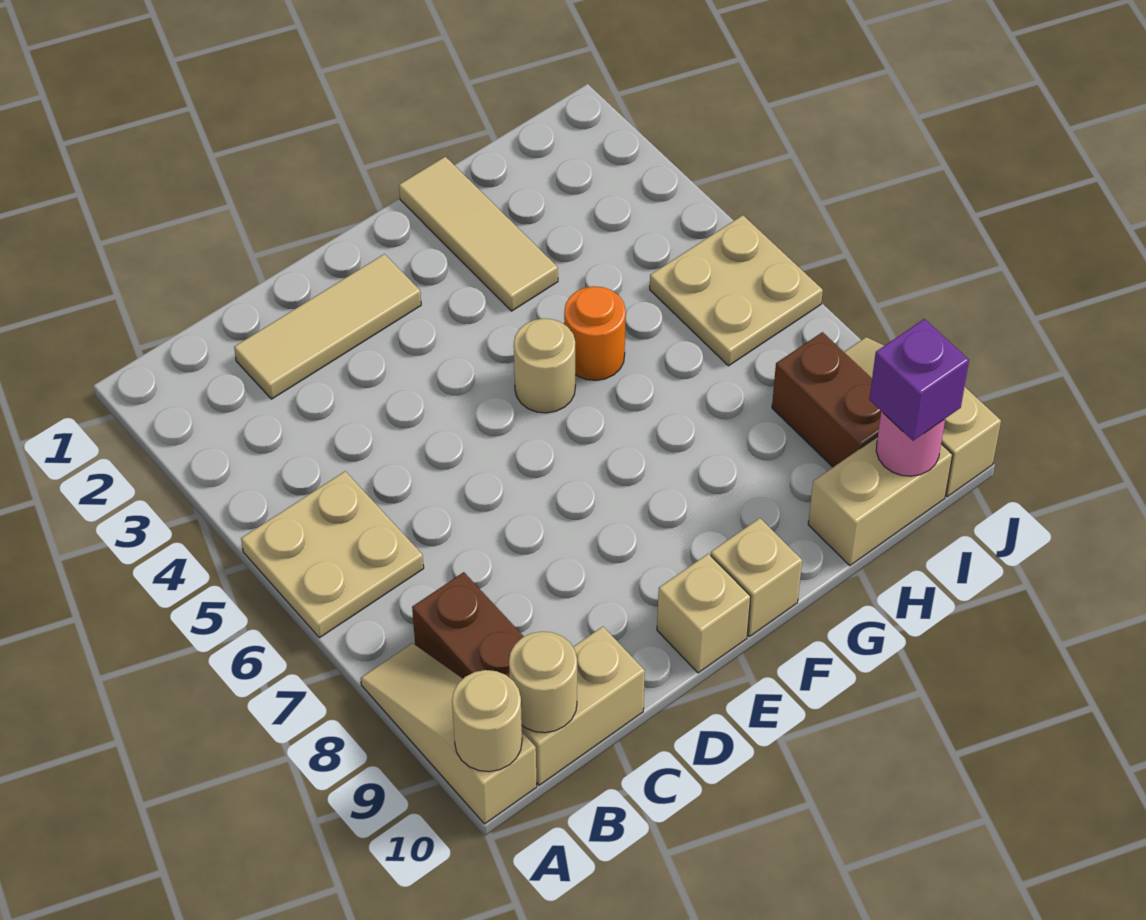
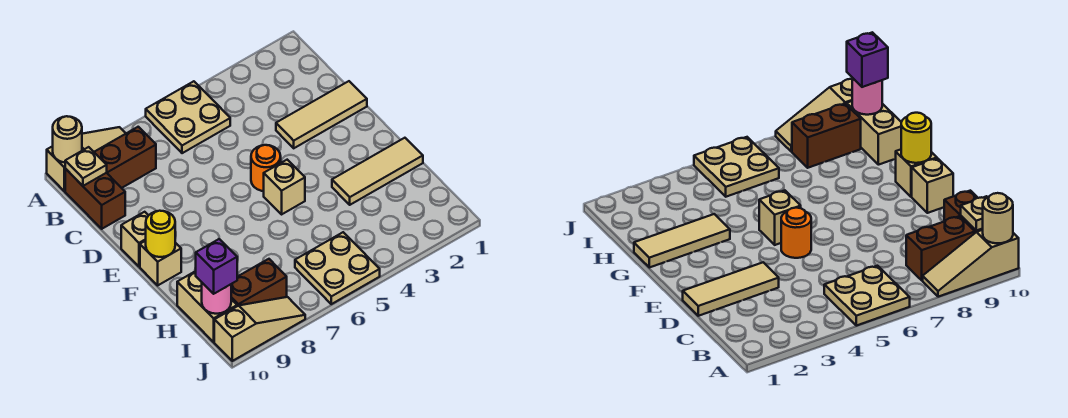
tan brick B10:C10 level 1 -> brown brick B10:C10 level 1
tan round brick B10 level 2 -> tan plate B10 level 2
tan tile C2:E2 level 1 -> tan tile D1:D3 level 1
tan round brick F5 level 1 -> tan brick F5 level 1
none -> yellow round brick F10 level 2
orange round brick G5 level 1 -> orange round brick E5 level 1

